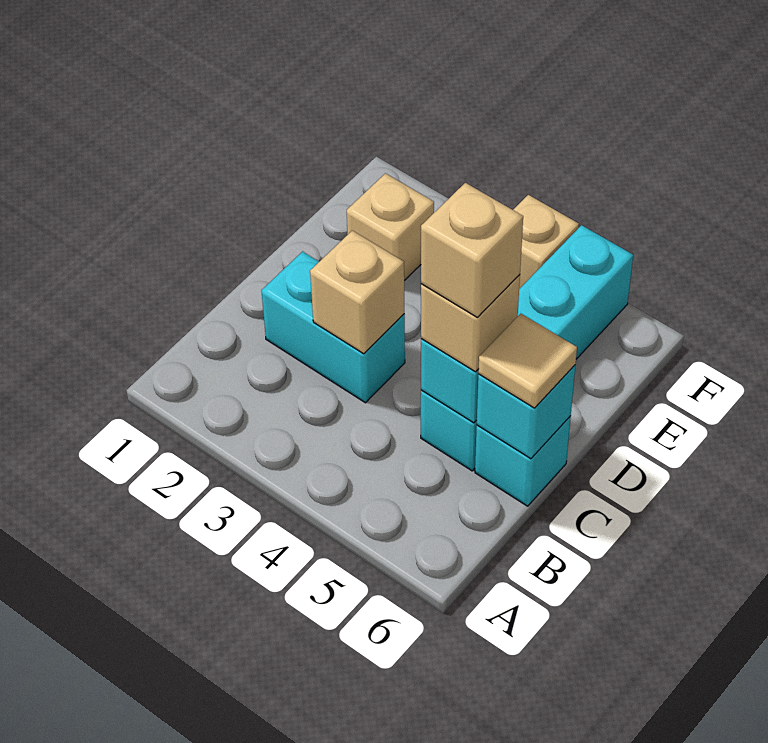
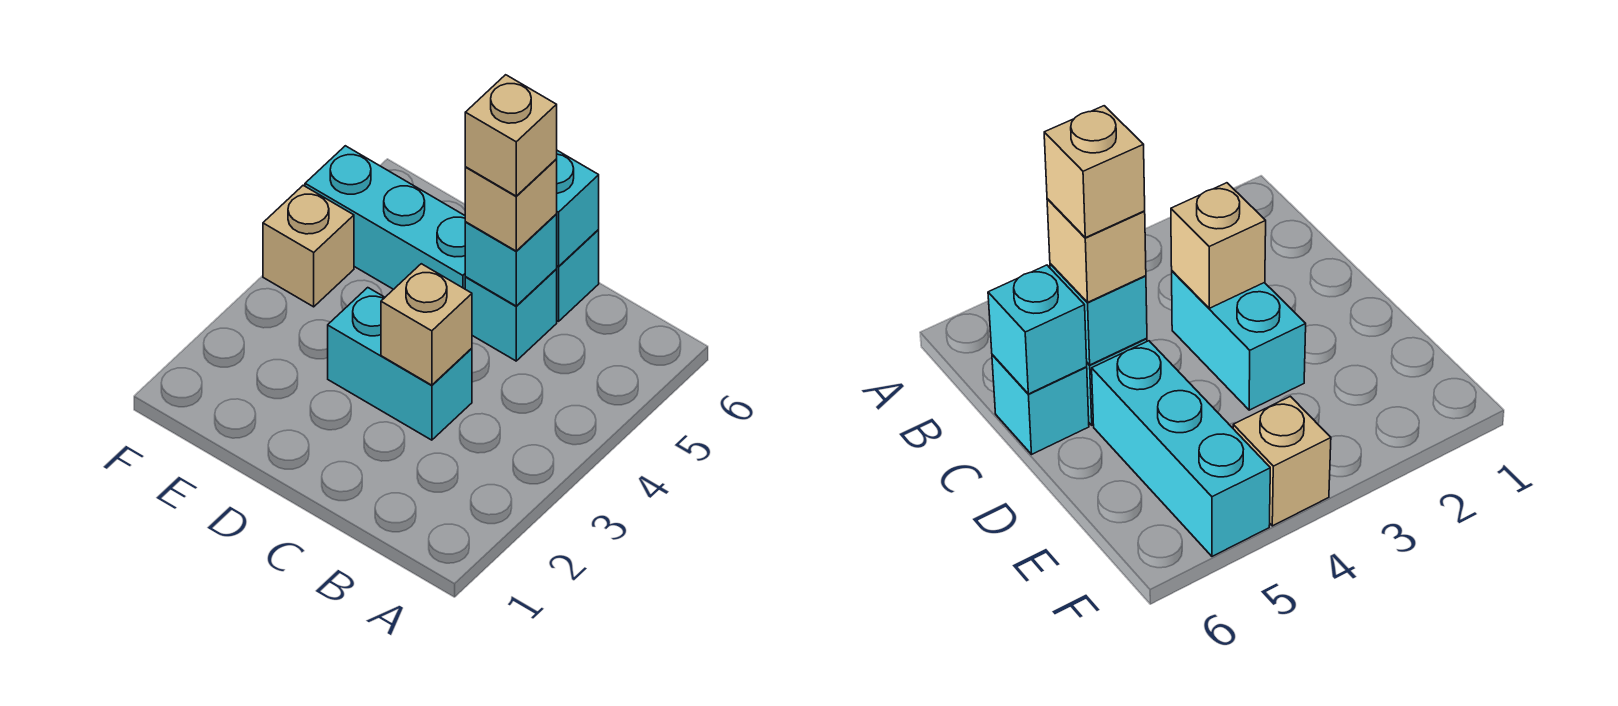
cyan brick C2:C3 level 1 -> cyan brick C3:D3 level 1
tan tile C6 level 3 -> none
tan brick E2 level 1 -> none

